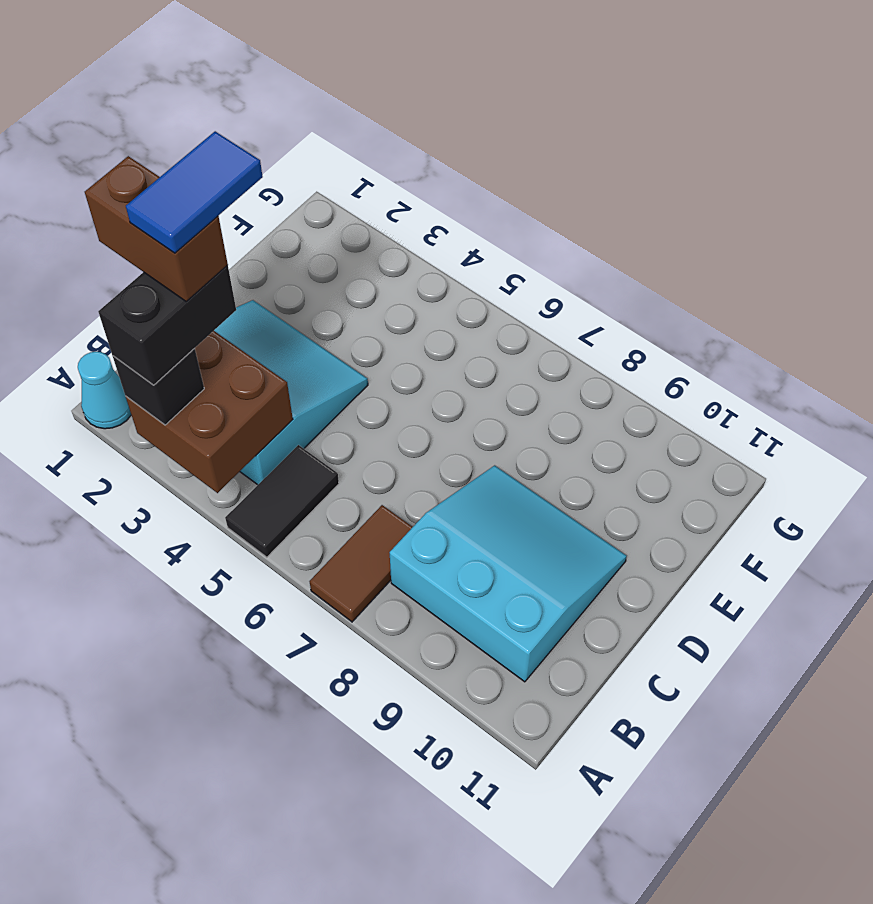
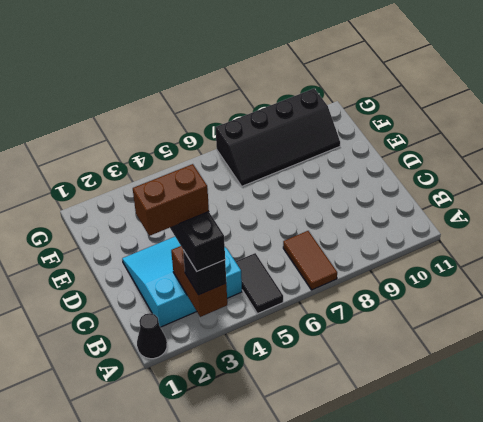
cyan cone A1 level 1 -> black cone A1 level 1
brown brick A3:B4 level 2 -> brown brick A3:B3 level 2
blue tile B3:C3 level 6 -> none
cyan slope B8:D10 level 1 top B -> none
none -> black slope F7:G10 level 1 top G

